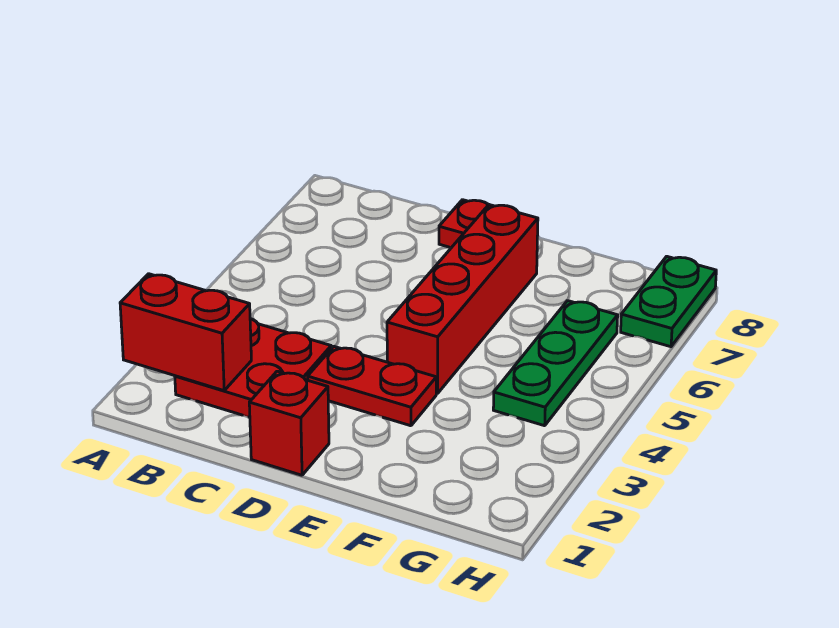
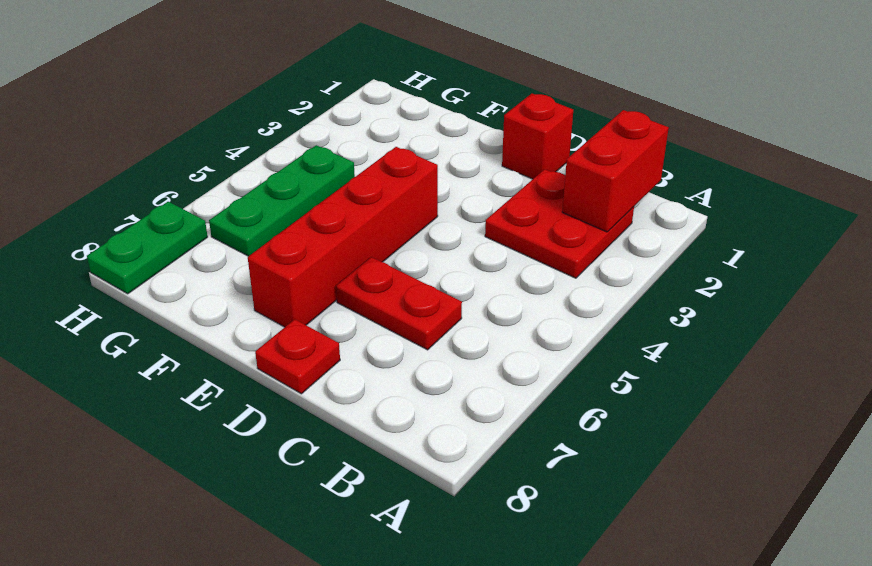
red brick A2:B2 level 2 -> red brick B1:B2 level 2
red plate D3:E3 level 1 -> red plate C6:D6 level 1

